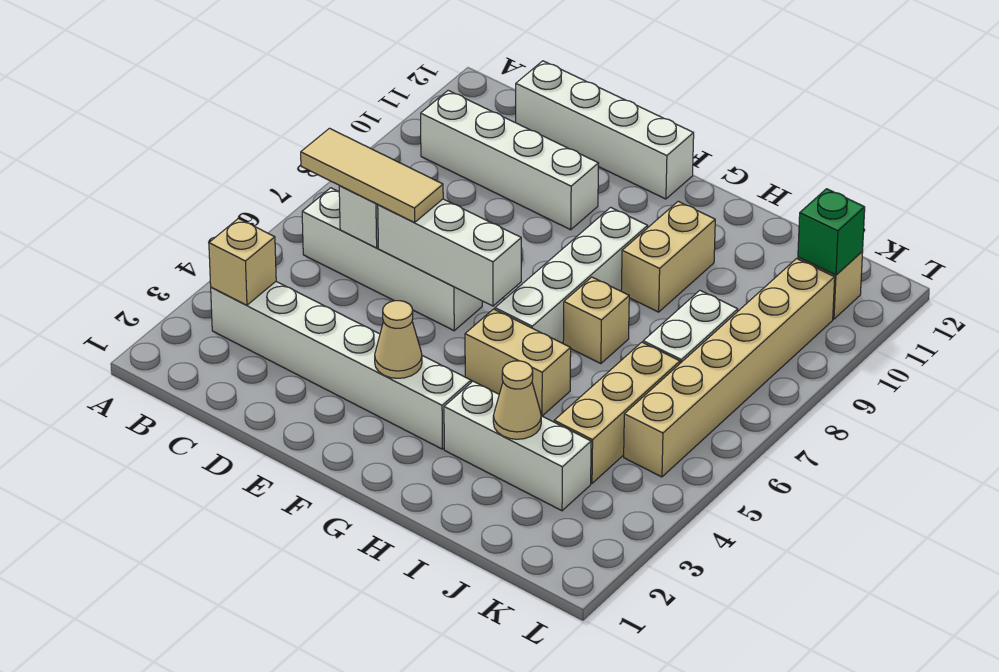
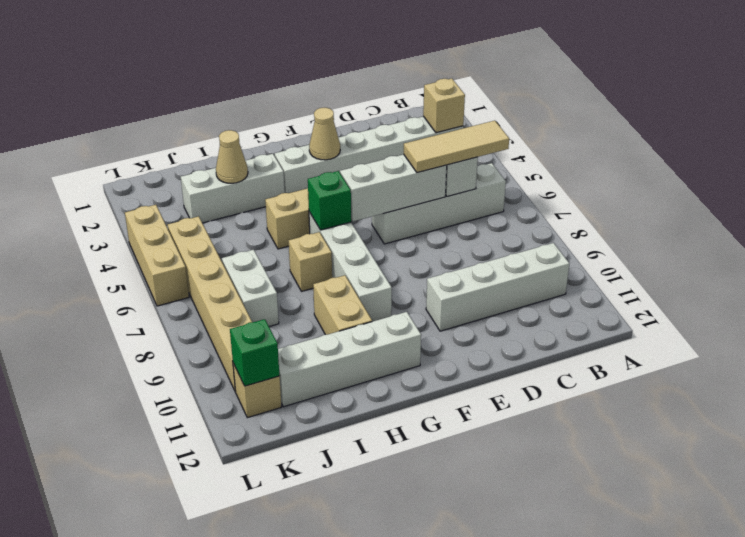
white brick C12:F12 level 1 -> white brick G11:J11 level 1
none -> green brick G6 level 2
tan brick J4:J6 level 1 -> tan brick L4:L6 level 1

